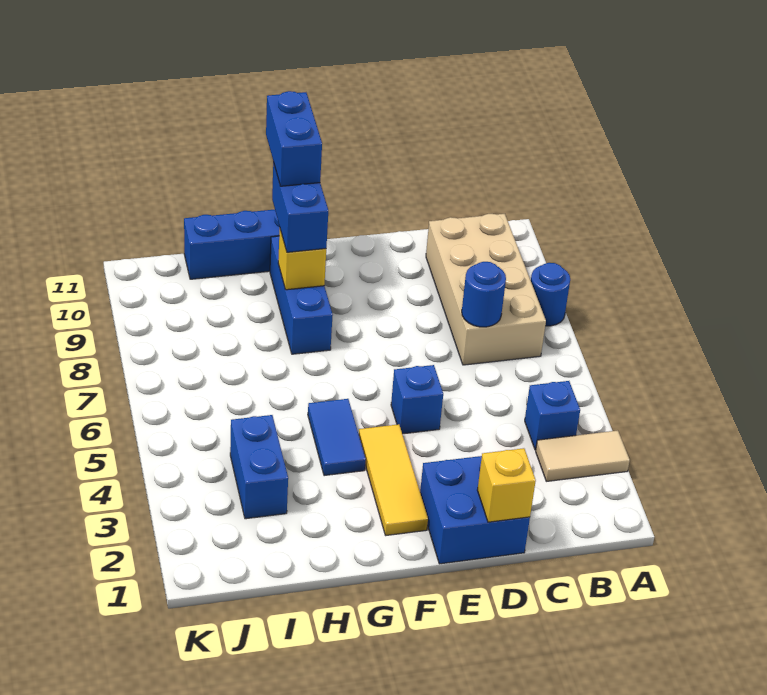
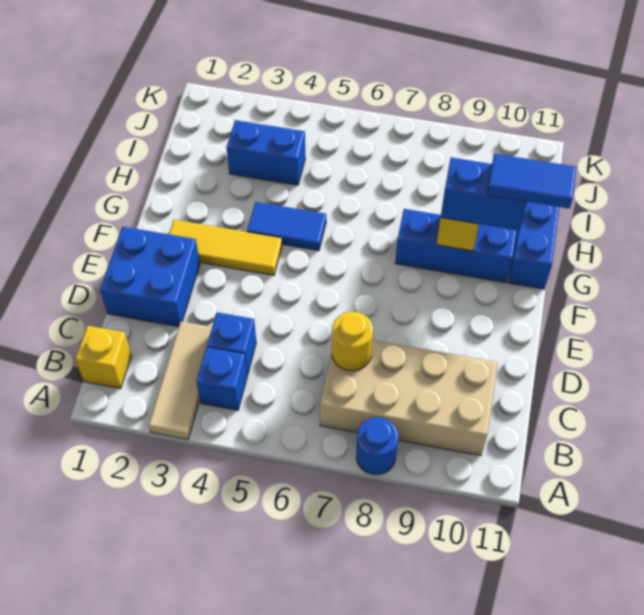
tan tile A3:B3 level 1 -> tan tile A3:C3 level 1
blue round brick C7 level 2 -> yellow round brick C7 level 2
yellow brick D1 level 2 -> yellow brick B1 level 1
blue brick E5 level 1 -> blue brick C4 level 1
blue brick G10:G11 level 4 -> blue tile G10:G11 level 4

